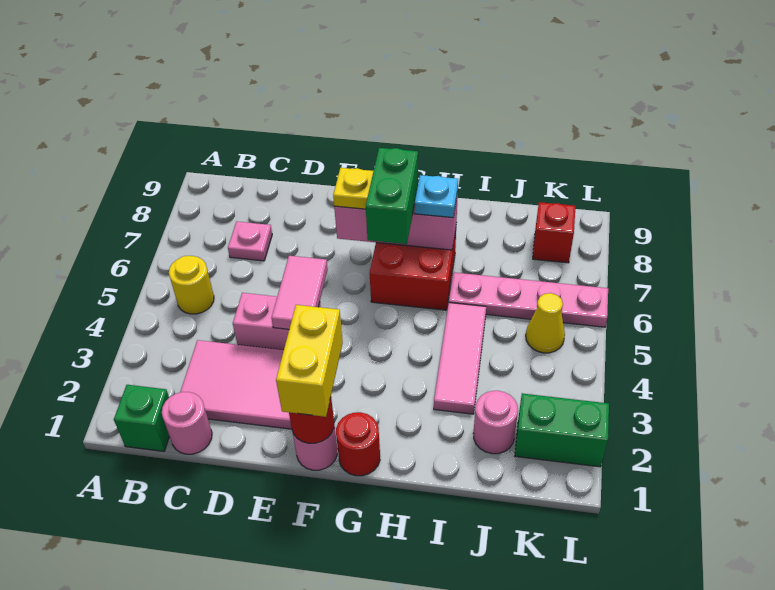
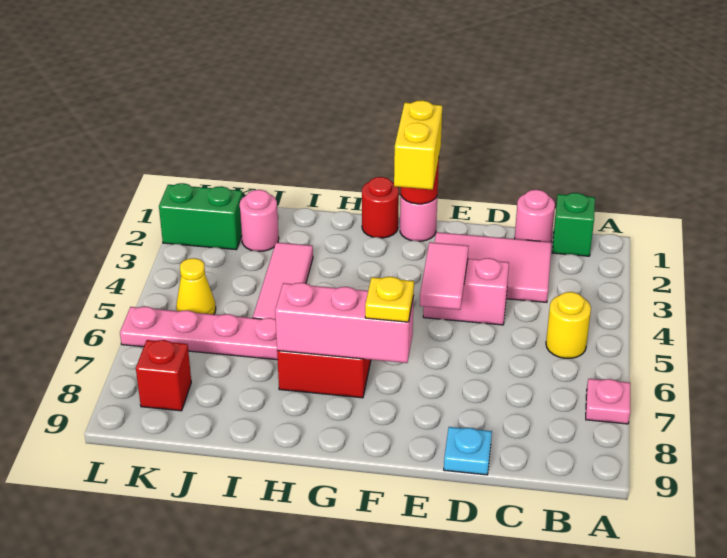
pink plate C7 level 1 -> pink plate A7 level 1
green brick G6:G7 level 3 -> none
cyan plate H7 level 3 -> cyan plate D9 level 1

